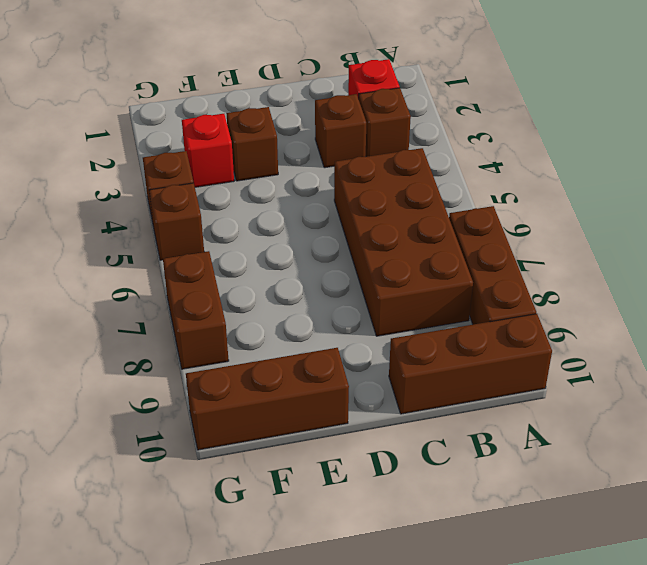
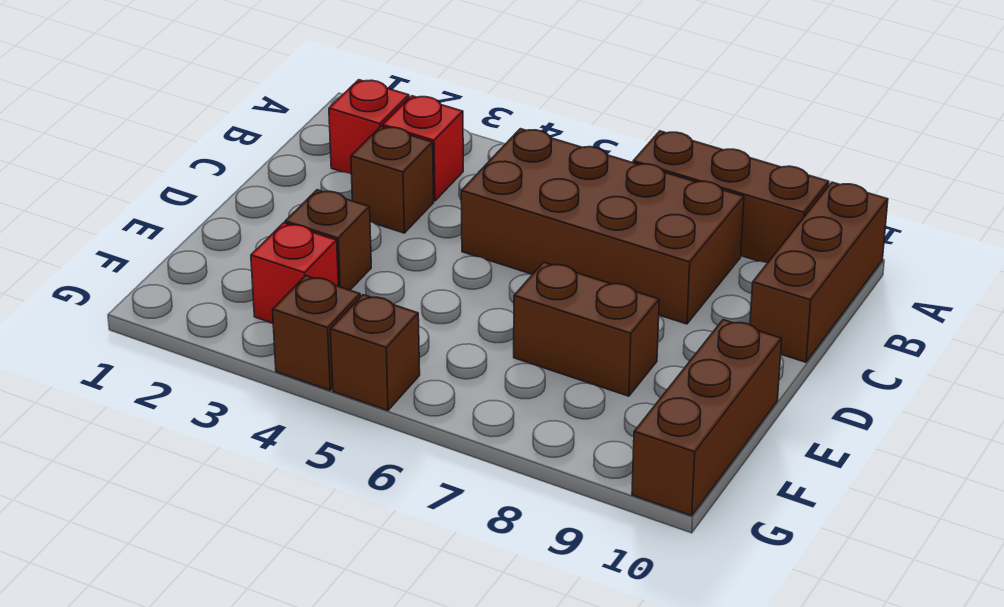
brown brick B3 level 1 -> red brick B3 level 1
brown brick G7:G8 level 1 -> brown brick E7:E8 level 1

